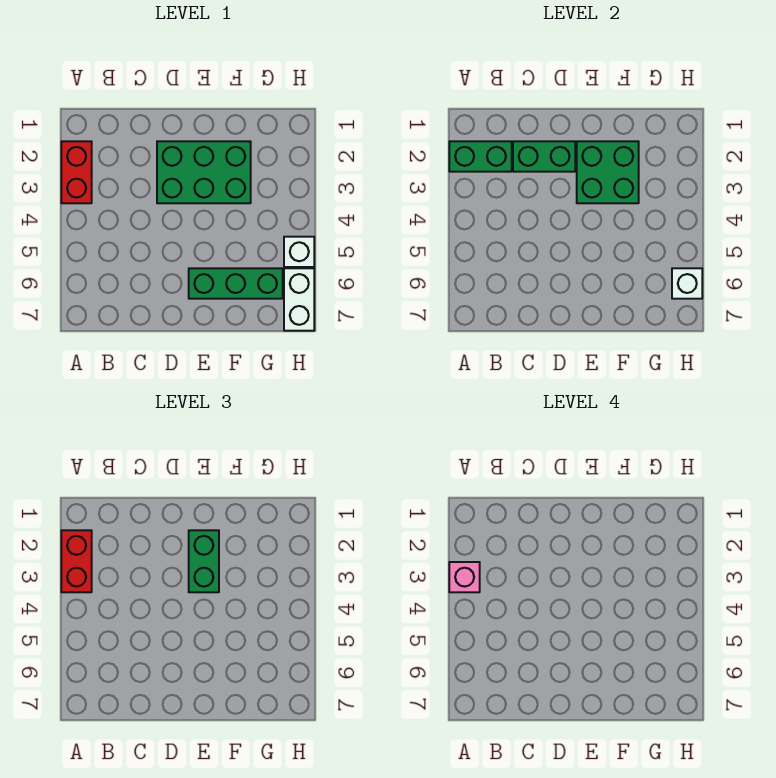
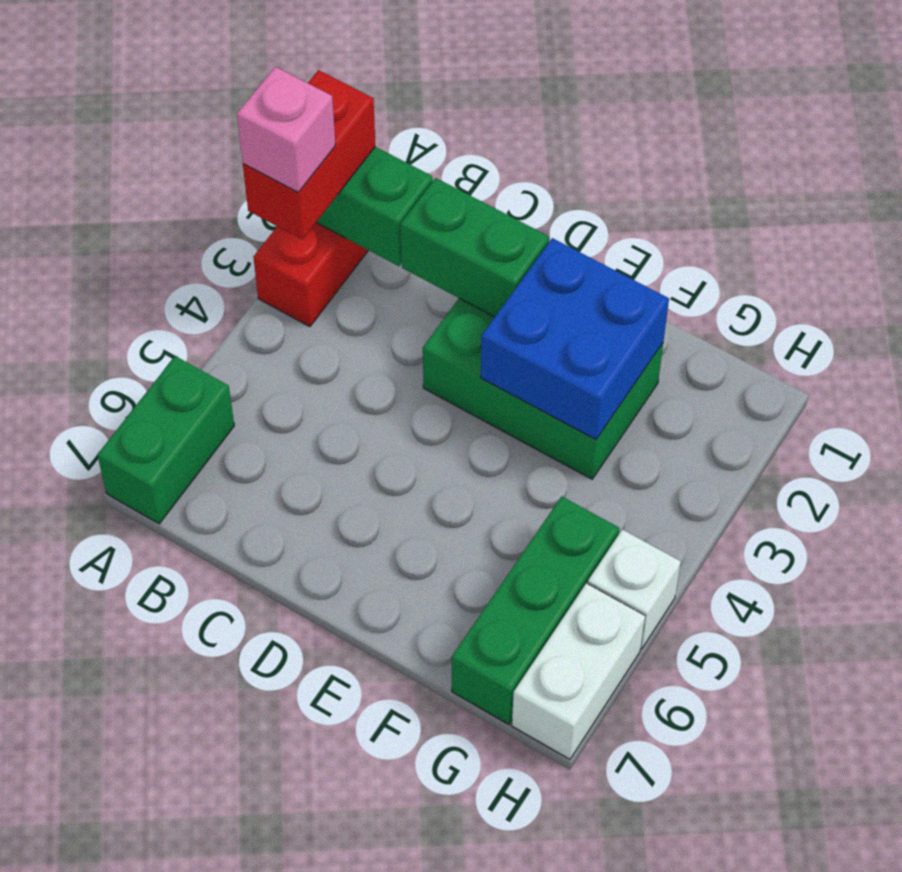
green brick E2:F3 level 2 -> blue brick E2:F3 level 2
green brick E2:E3 level 3 -> green brick A6:A7 level 1
green brick E6:G6 level 1 -> green brick G5:G7 level 1
white brick H6 level 2 -> none

